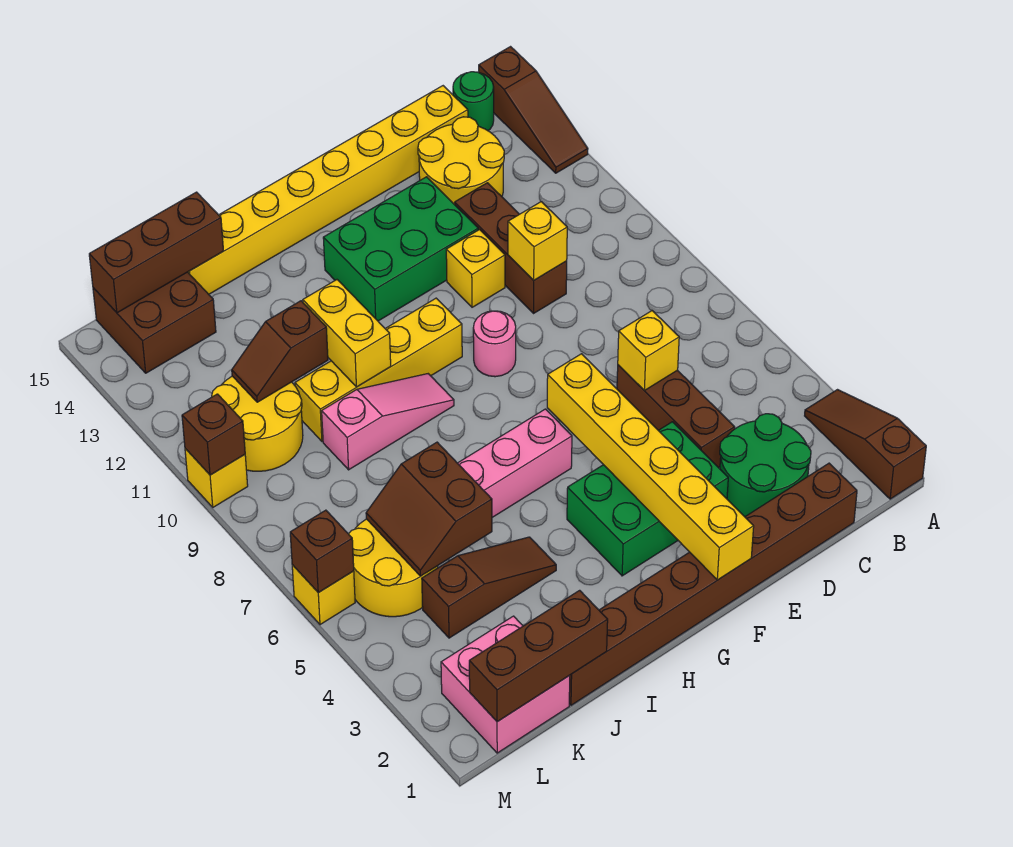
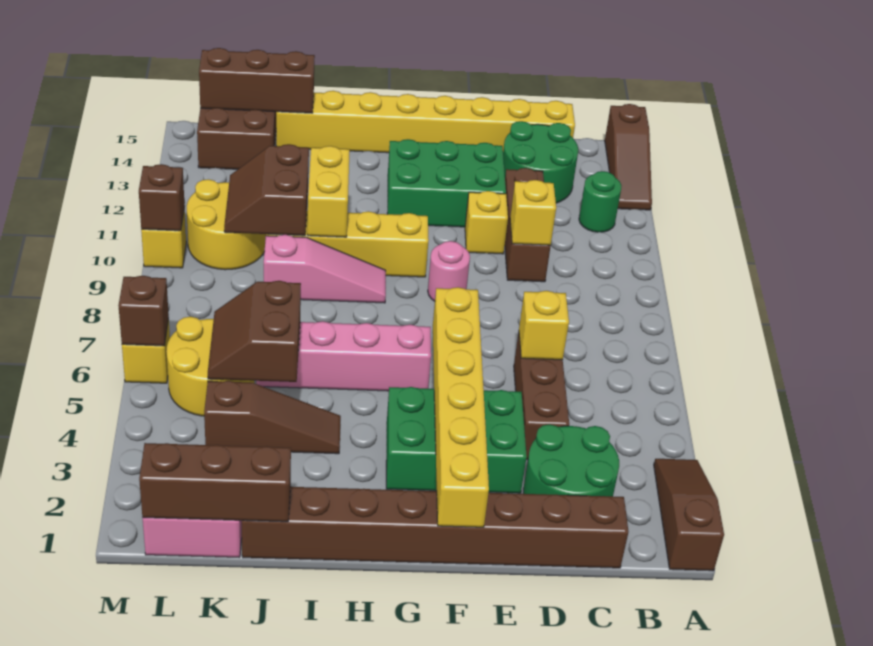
green round brick B15 level 1 -> green round brick B12 level 1
yellow round brick C13:D14 level 1 -> green round brick C13:D14 level 1
brown slope J11:K11 level 2 top J -> brown slope J10:K11 level 2 top J

